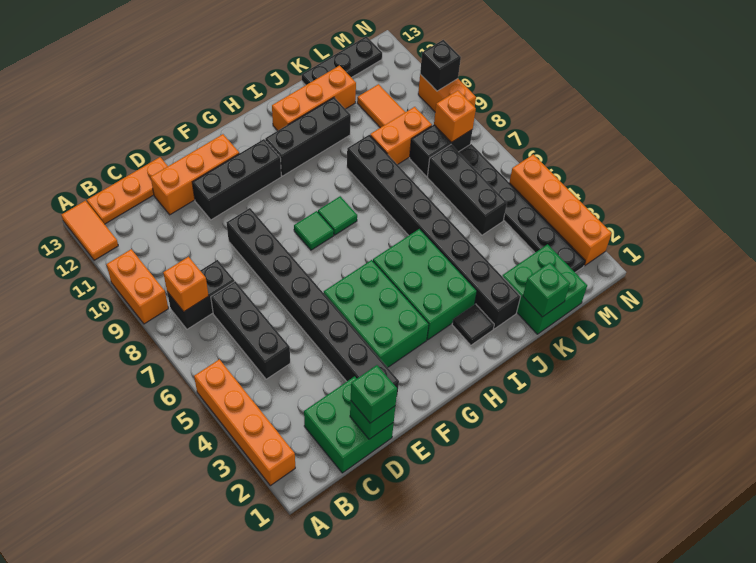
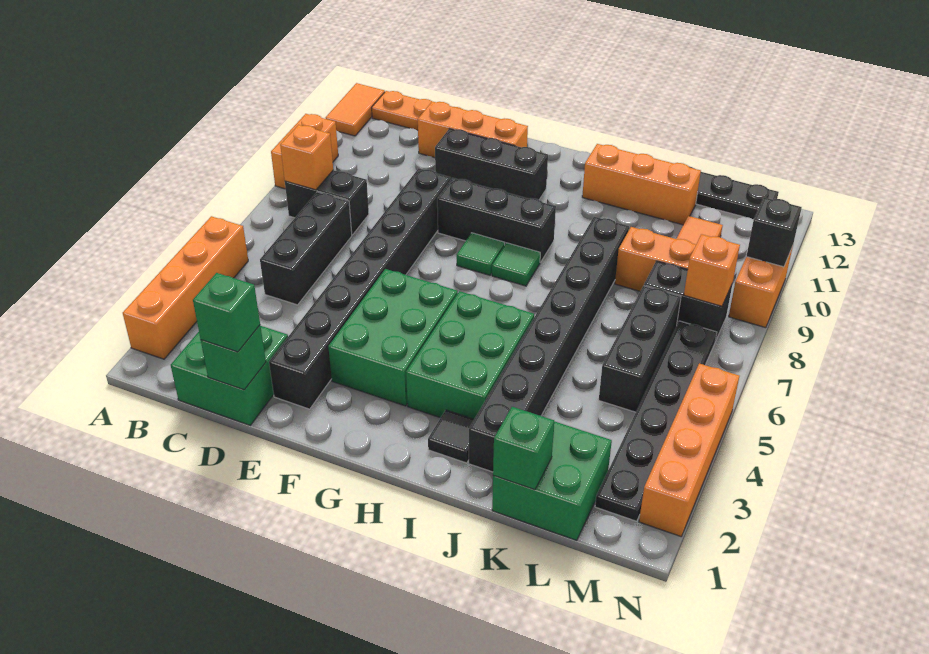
black brick H11:J11 level 1 -> black brick F9:H9 level 1

